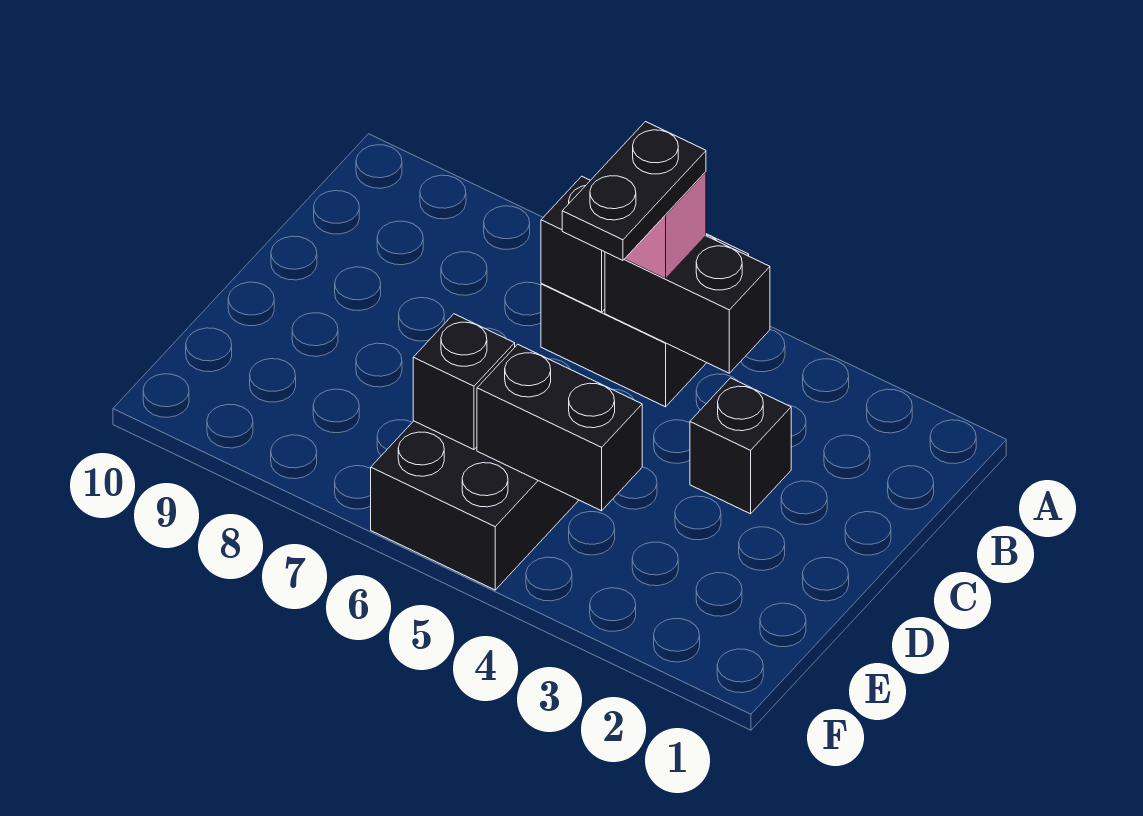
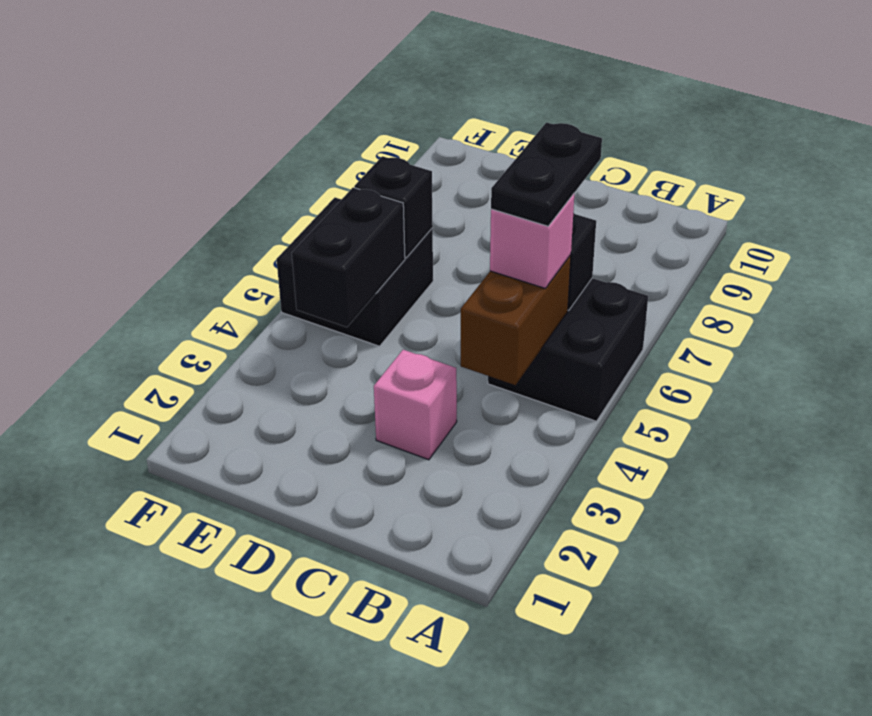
black brick B4:B5 level 2 -> brown brick B4:B5 level 2
black plate B5:C5 level 4 -> black plate B5:B6 level 4
black brick C3 level 1 -> pink brick C3 level 1

